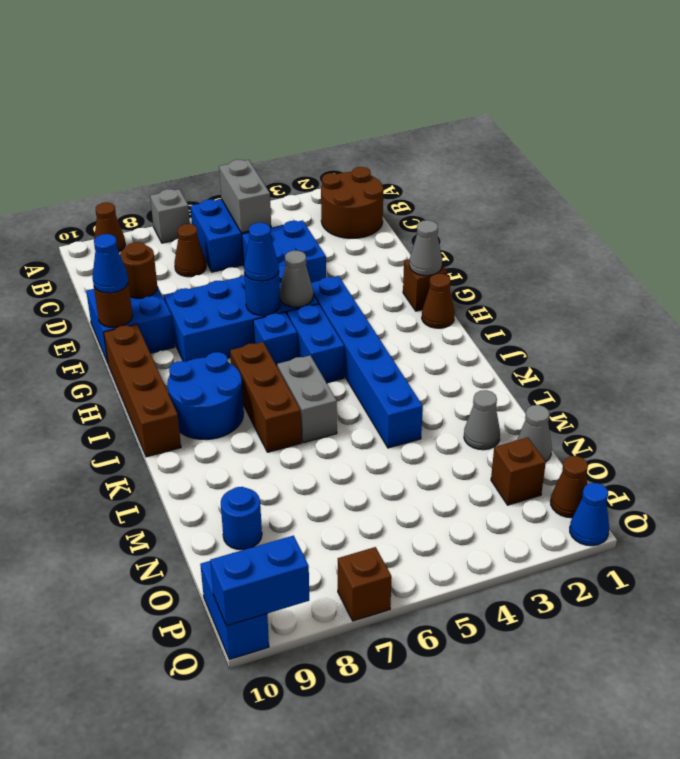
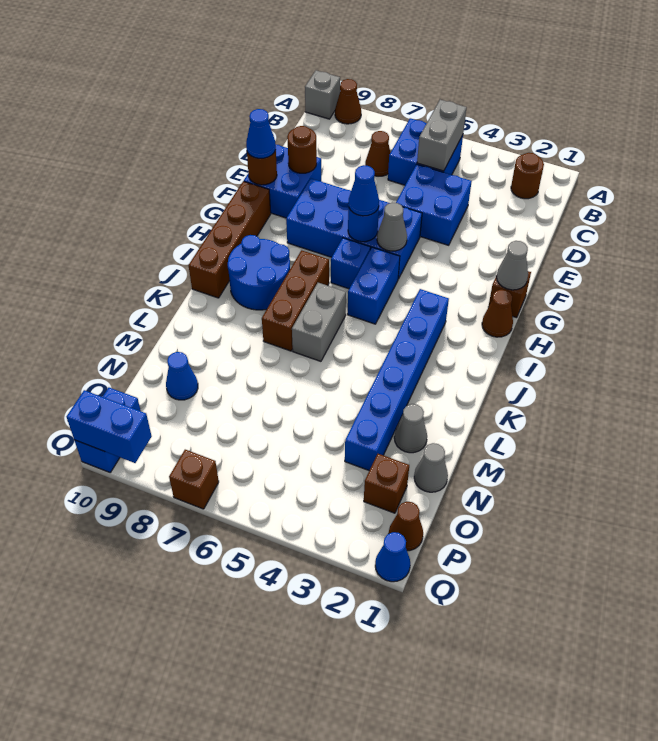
grey brick A7 level 1 -> grey brick A10 level 1
brown round brick B1:C2 level 1 -> brown round brick B2 level 1
blue brick G4:L4 level 1 -> blue brick I3:N3 level 1
blue round brick N9 level 1 -> blue cone N9 level 1

